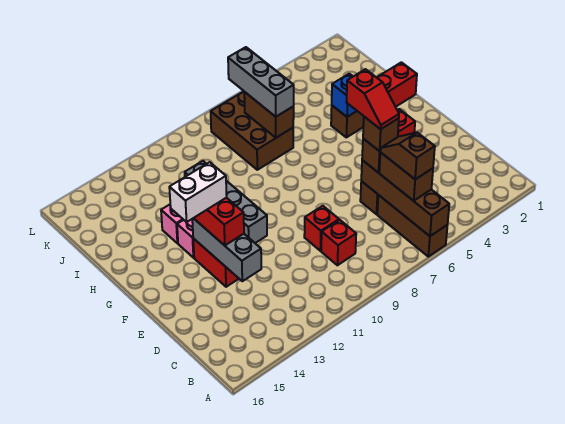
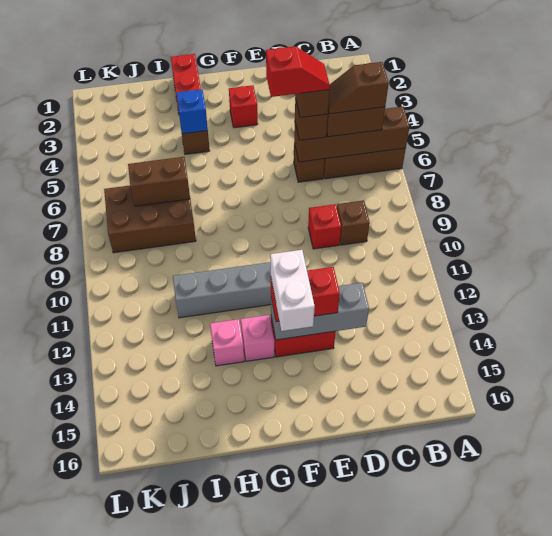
red brick C9 level 1 -> brown brick C9 level 1
grey brick I7:K7 level 3 -> none

